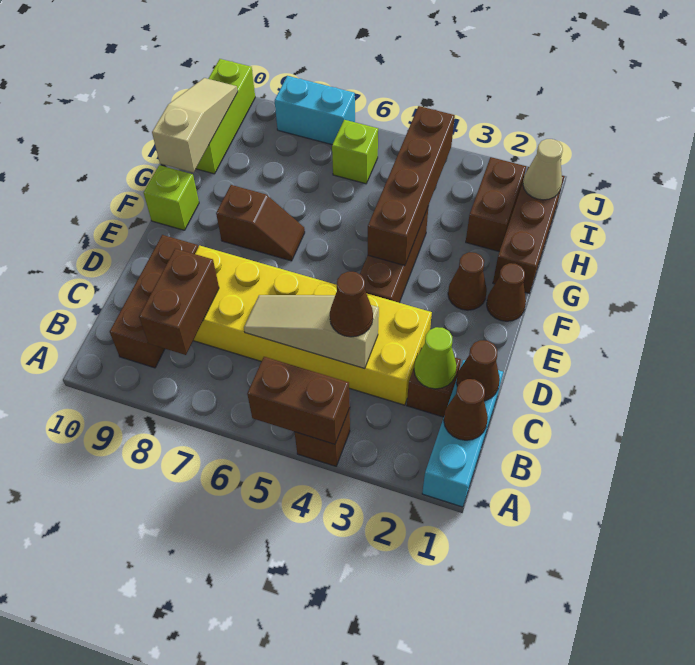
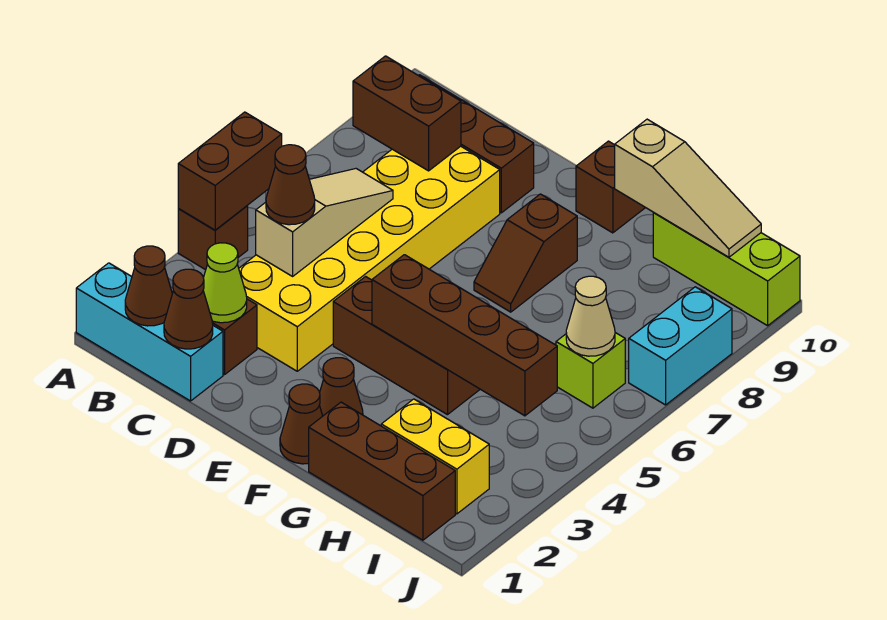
lime brick F10 level 1 -> brown brick F10 level 1
brown brick H2:I2 level 1 -> yellow brick H2:I2 level 1
tan cone I1 level 2 -> tan cone I6 level 2

